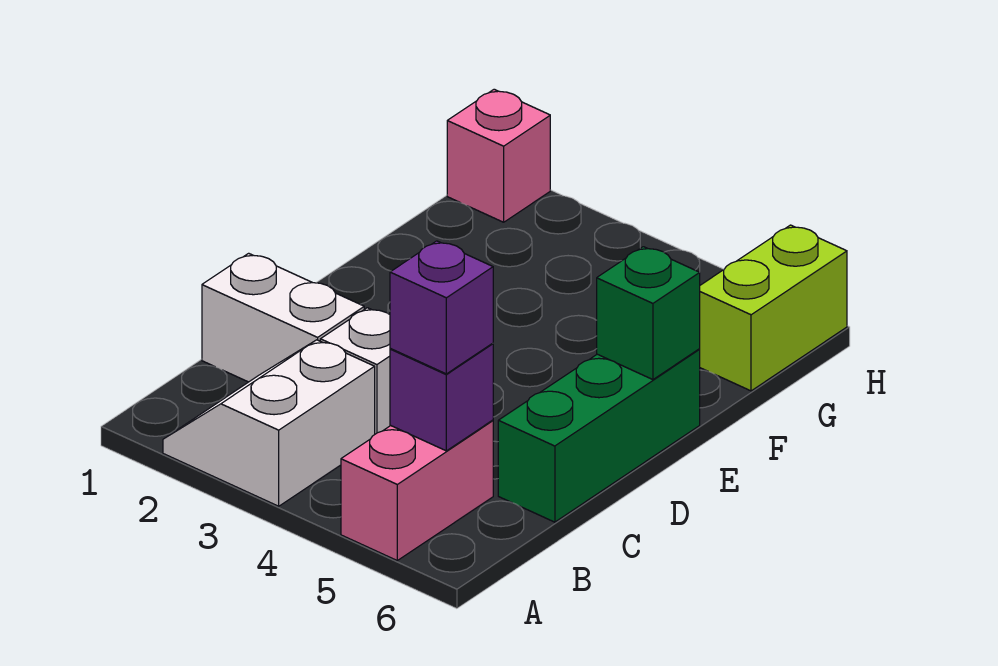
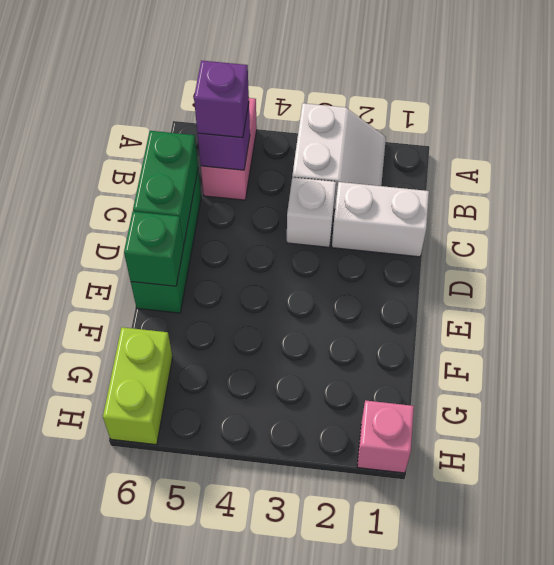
none -> green brick C6:D6 level 2

